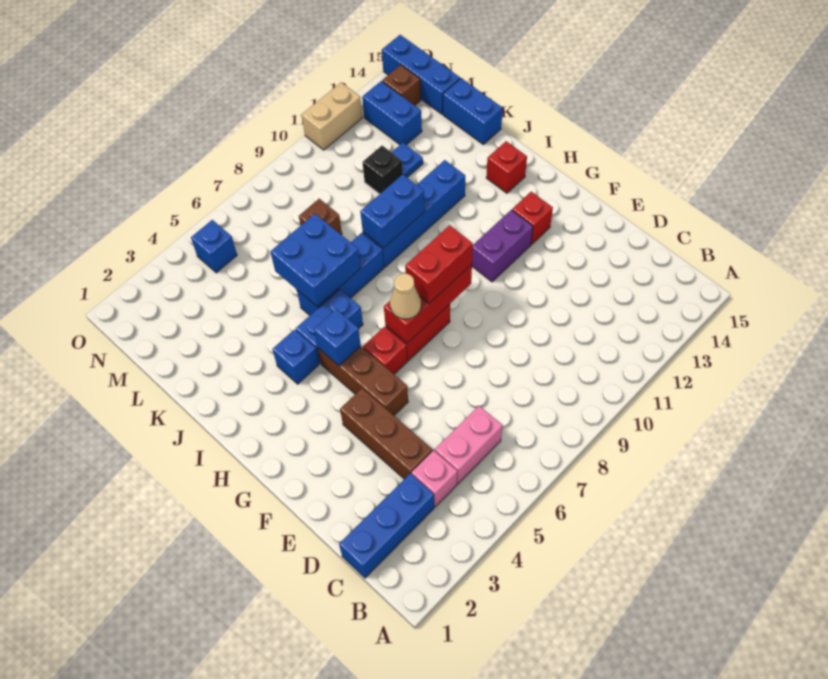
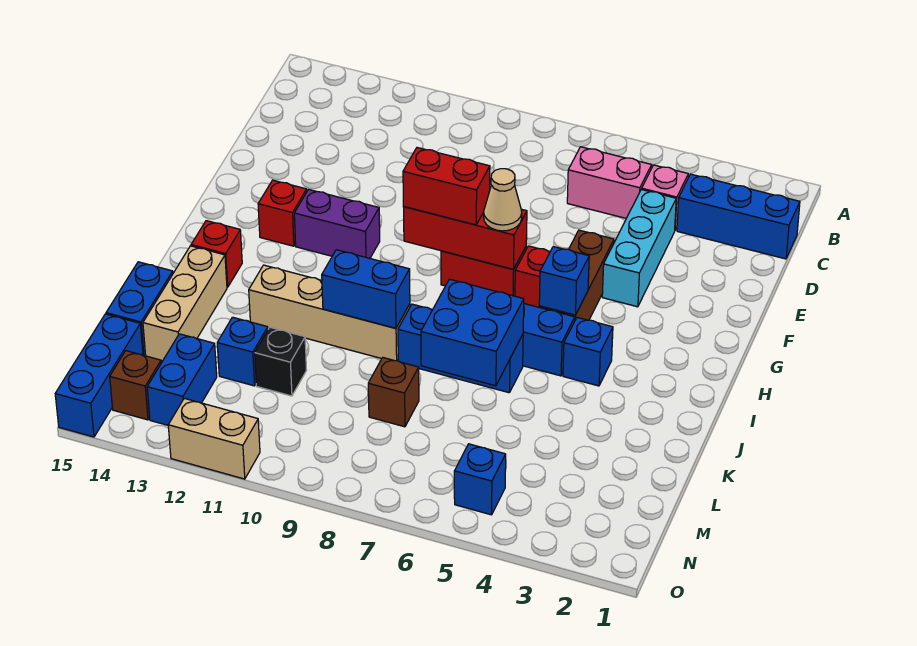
brown brick D4:F4 level 1 -> cyan brick D4:F4 level 1
blue brick J9:J12 level 1 -> tan brick J9:J12 level 1
none -> tan brick J14:L14 level 1
blue plate L12 level 1 -> blue brick L12 level 1

